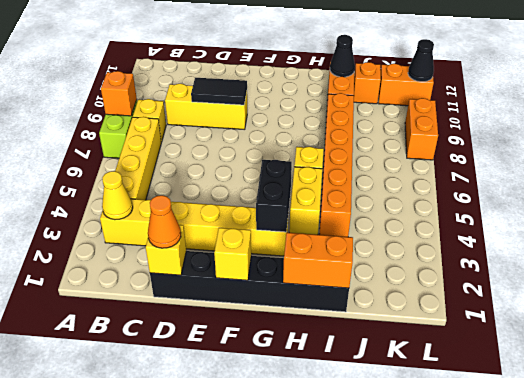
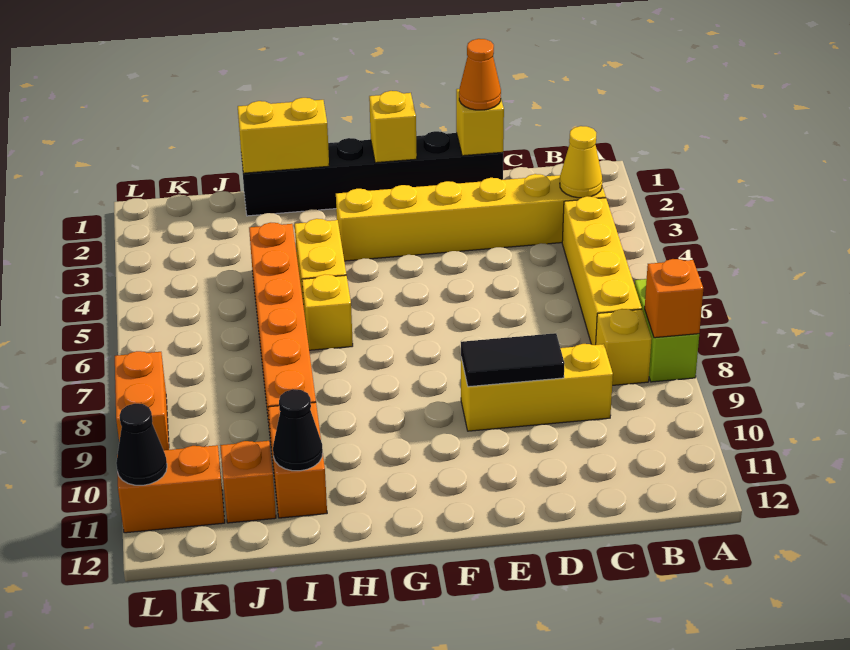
black brick G3:G4 level 2 -> none
orange brick H1:I1 level 2 -> yellow brick H1:I1 level 2

